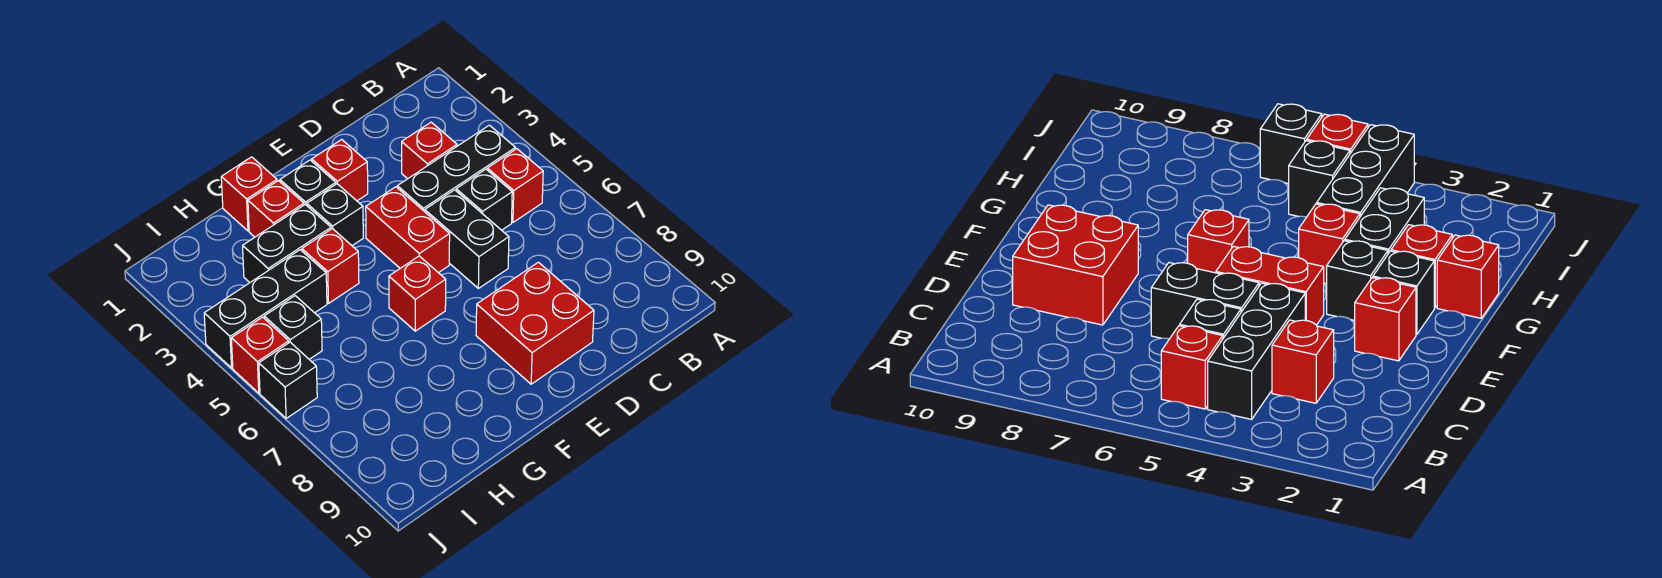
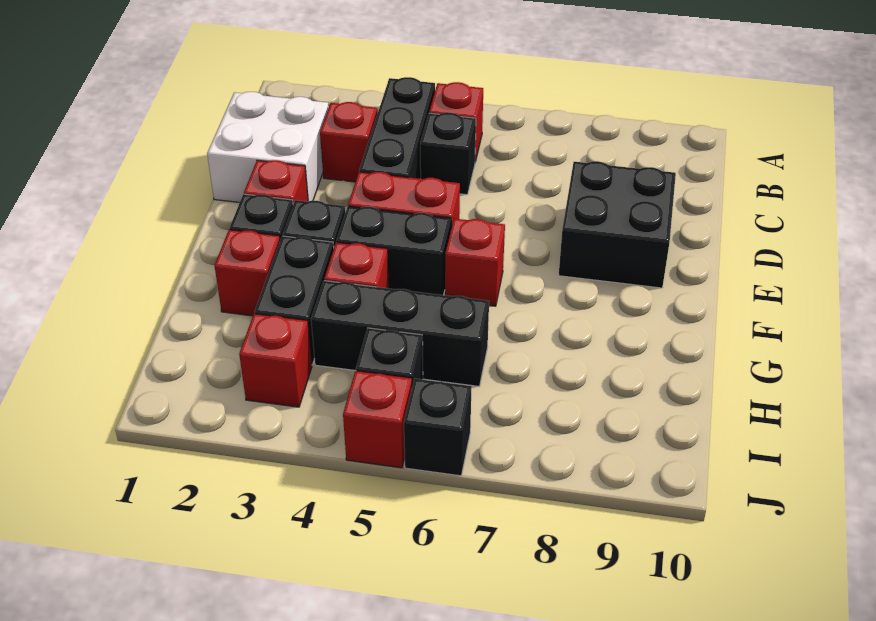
none -> white brick C1:D2 level 1
black brick D5:D6 level 1 -> black brick F4:F5 level 1
red brick D8:E9 level 1 -> black brick D8:E9 level 1
red brick G1 level 1 -> red brick I3 level 1
black brick H4:J4 level 1 -> black brick H4:H6 level 1

